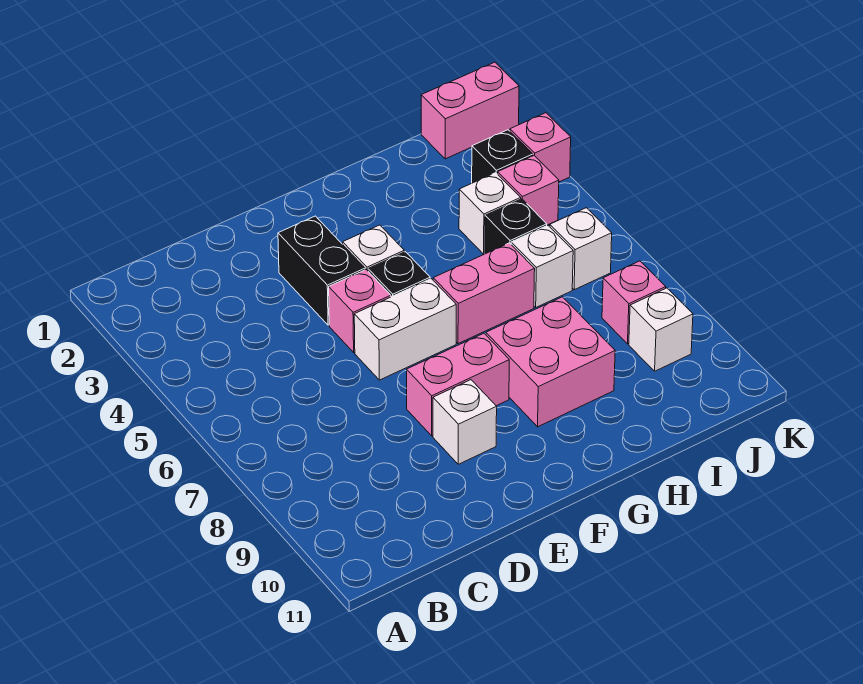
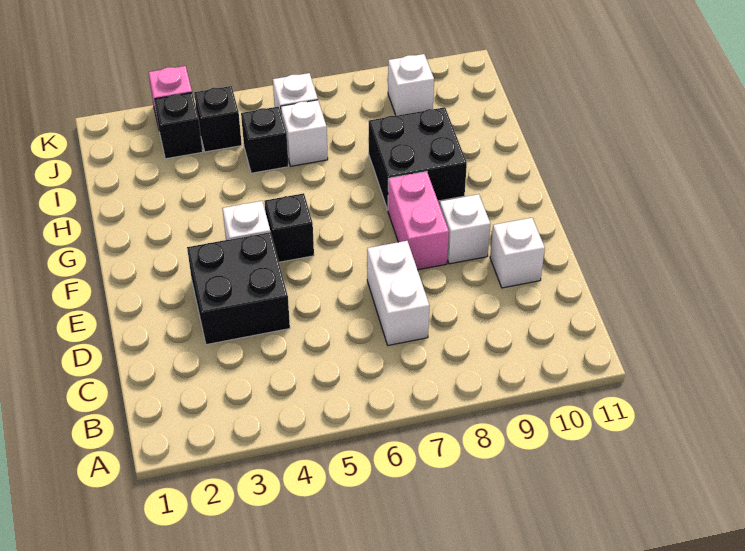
black brick E3:E4 level 1 -> black brick D3:E4 level 1
pink brick E5 level 1 -> none
white brick E6:F6 level 1 -> white brick C7:D7 level 1
pink brick G6:H6 level 1 -> none
pink brick G8:H9 level 1 -> black brick G8:H9 level 1
white brick I4 level 1 -> white brick D10 level 1
pink brick J1:K1 level 1 -> none
pink brick J4 level 1 -> black brick J4 level 1
pink brick J8 level 1 -> none

